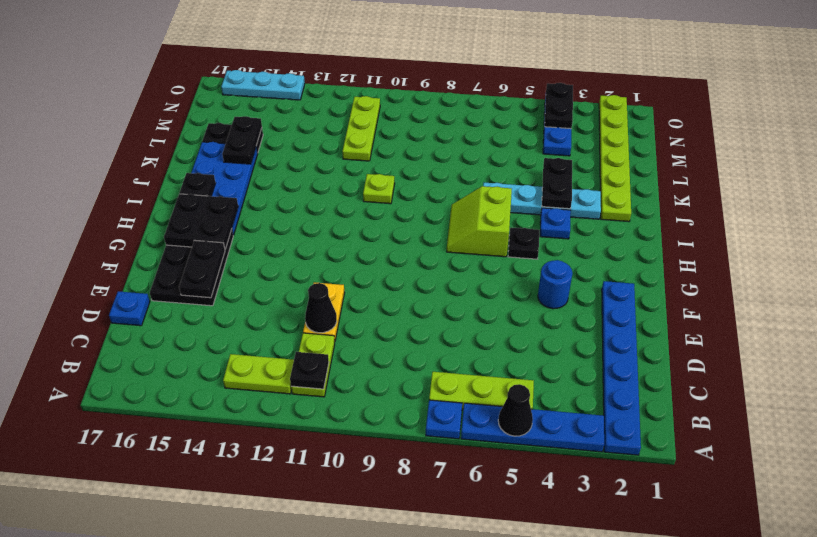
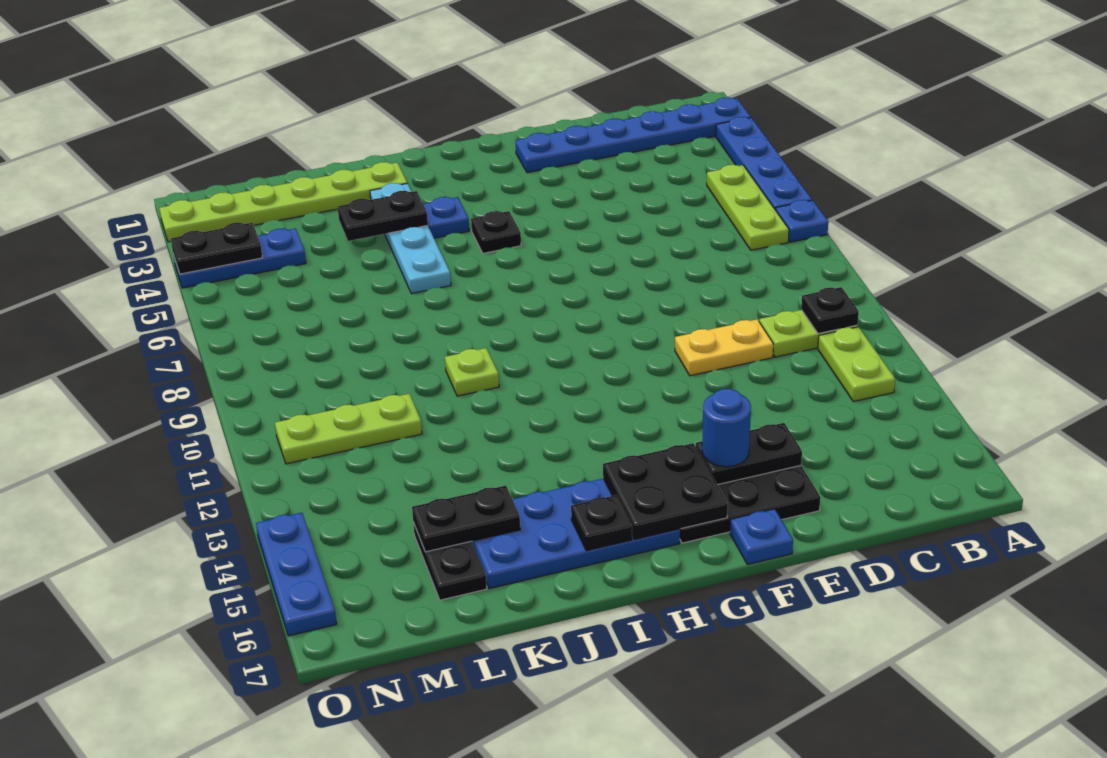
black cone A5 level 2 -> none
black cone D11 level 2 -> none
blue plate D17 level 1 -> blue plate F17 level 1
blue round brick F4 level 1 -> blue round brick F15 level 3
lime slope H6:I7 level 1 top 6 -> none
cyan plate O14:O16 level 1 -> blue plate O14:O16 level 1

